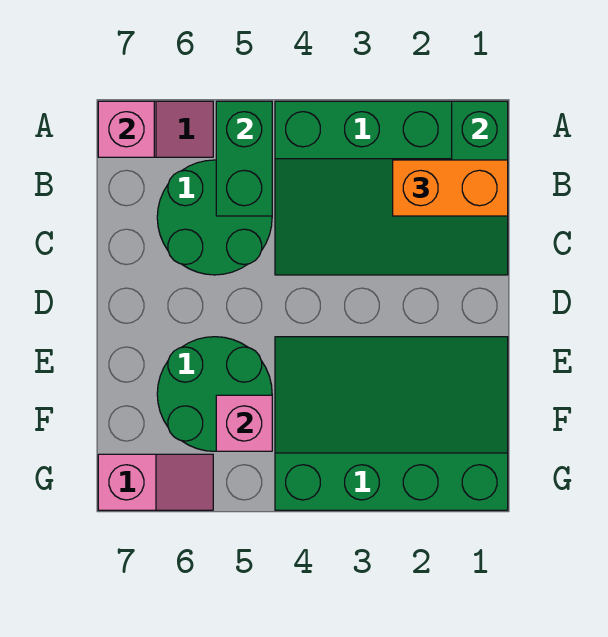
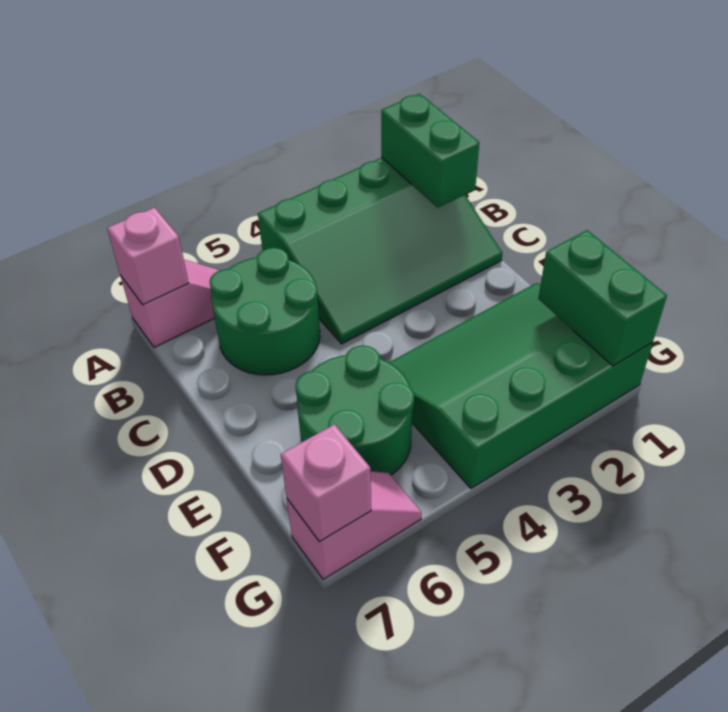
green brick A5:B5 level 2 -> green brick F1:G1 level 2
orange brick B1:B2 level 3 -> none
pink brick F5 level 2 -> pink brick G7 level 2

